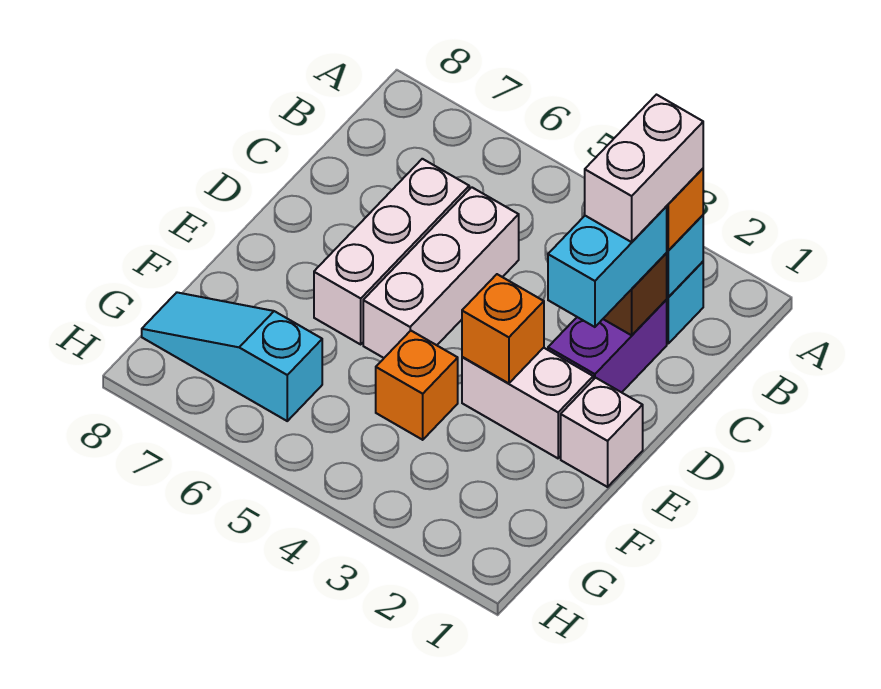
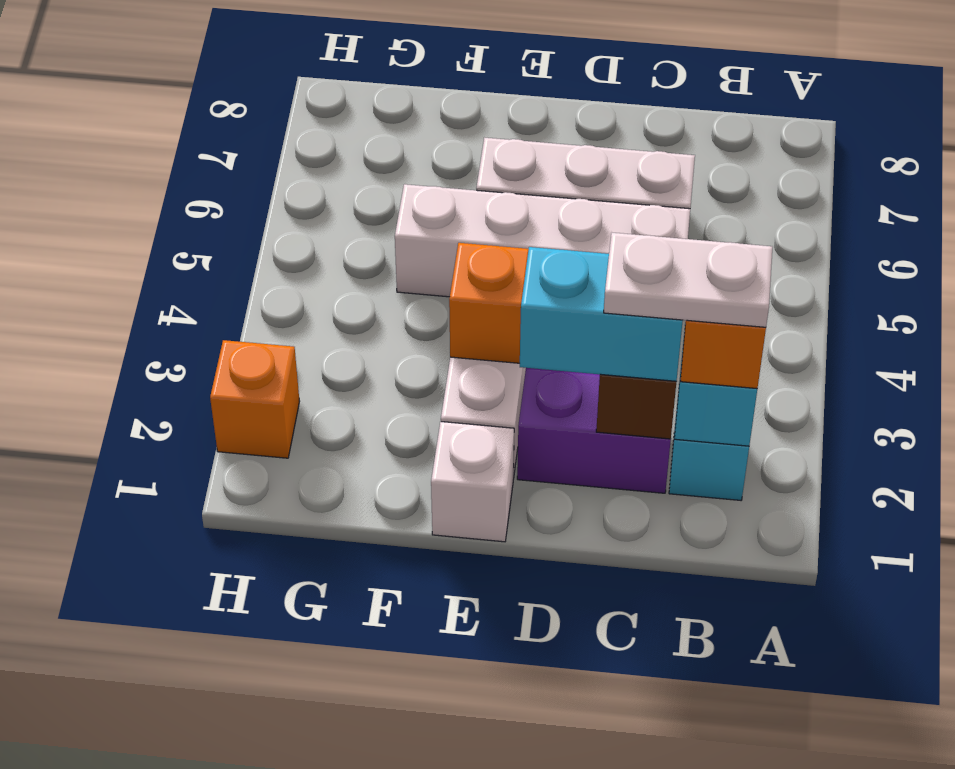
white brick B2:C2 level 4 -> white plate B2:C2 level 4
white brick C5:E5 level 1 -> white brick C5:F5 level 1
orange brick F4 level 1 -> orange brick H2 level 1
cyan slope G6:G8 level 1 top 6 -> none

